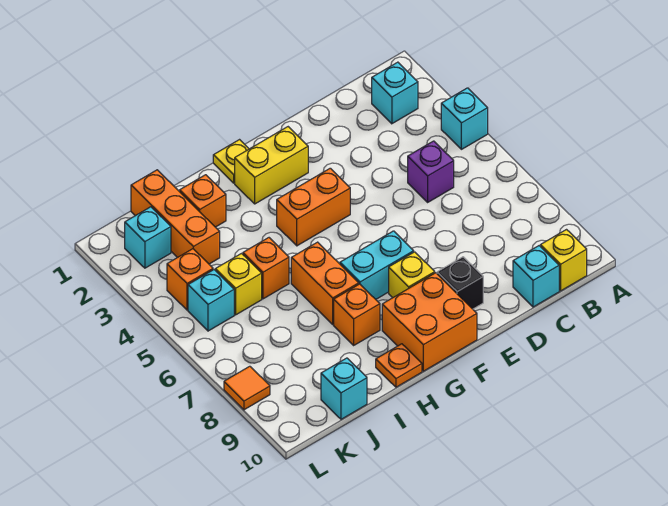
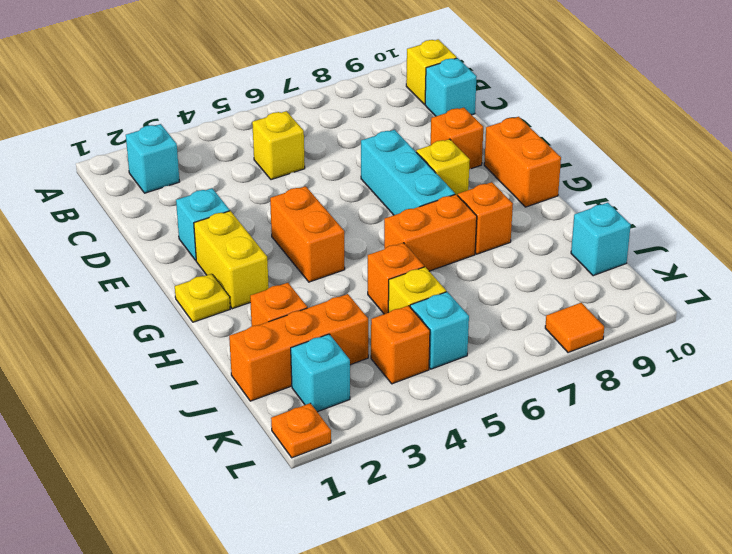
cyan brick A4 level 1 -> cyan brick E2 level 1
purple brick C5 level 1 -> yellow brick C5 level 1
black brick E9 level 1 -> orange brick E9 level 1
cyan brick F7:G7 level 1 -> cyan brick E7:G7 level 1
orange brick F9:G10 level 1 -> orange brick F10:G10 level 1
orange plate H10 level 1 -> orange plate L1 level 1

